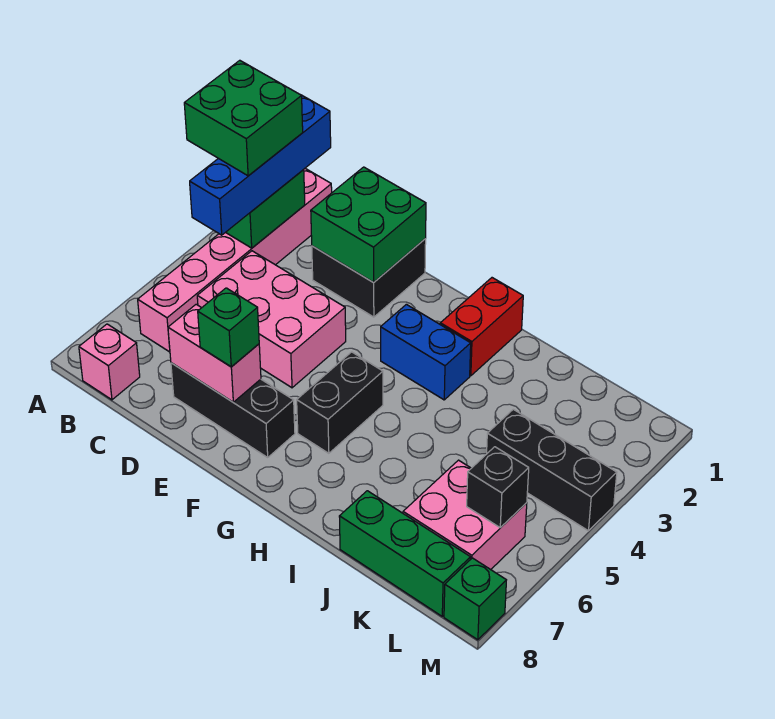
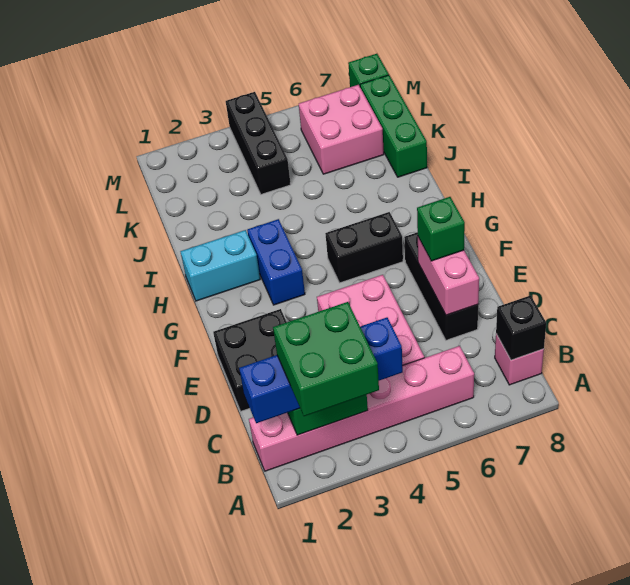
green brick D1:E2 level 2 -> none
red brick H1:H2 level 1 -> cyan brick H1:H2 level 1
black brick L6 level 2 -> black brick B8 level 2

